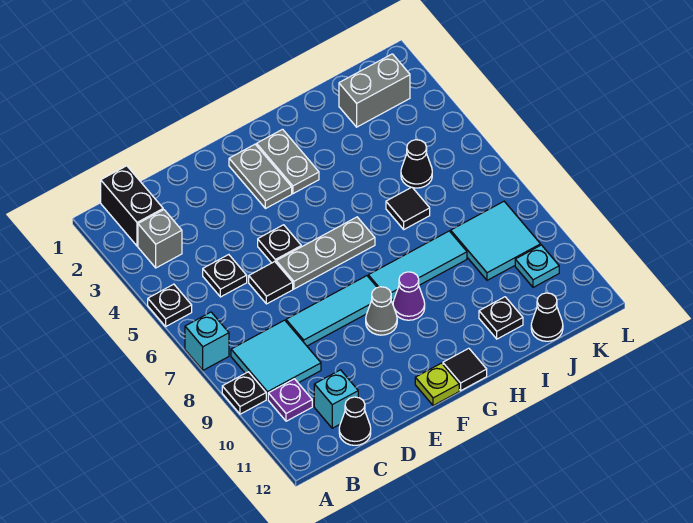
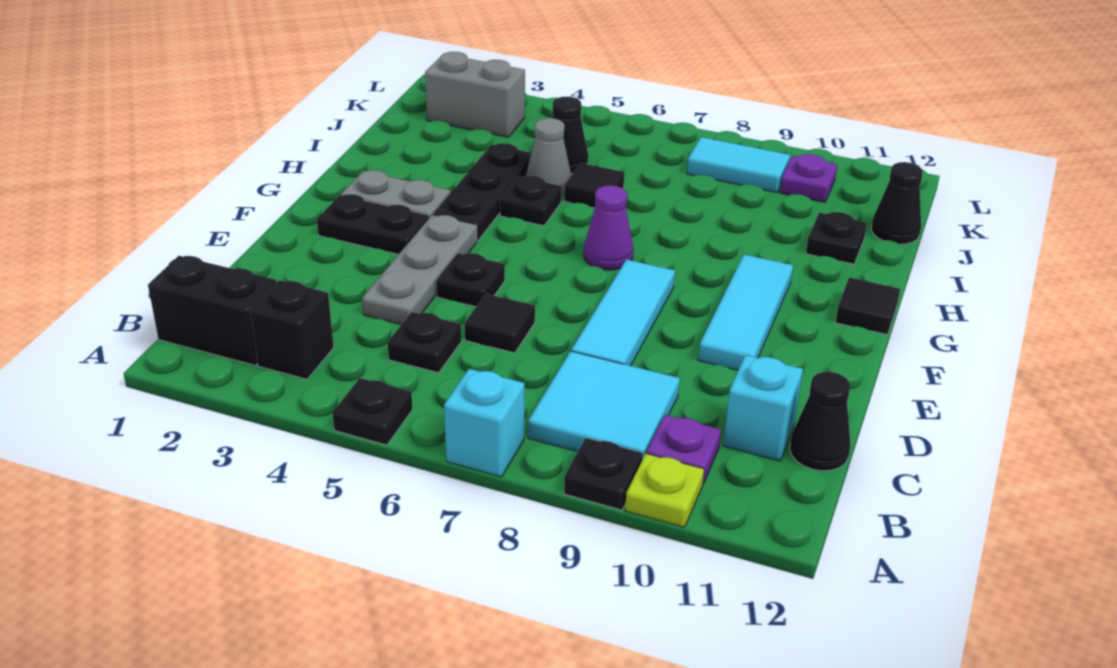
grey brick B3 level 1 -> black brick B3 level 1
grey plate E6:G6 level 1 -> grey plate D4:F4 level 1
grey plate F2:F3 level 1 -> black plate F2:F3 level 1
grey cone F9 level 1 -> grey cone I5 level 1
lime plate F12 level 1 -> lime plate A10 level 1
none -> black plate G4:I4 level 1
cyan tile G8:I8 level 1 -> cyan tile E10:G10 level 1
purple cone G9 level 1 -> purple cone G7 level 1
none -> black plate H5 level 1
grey brick J2:K2 level 1 -> grey brick K2:K3 level 1
cyan tile J8:K9 level 1 -> cyan tile K8:K9 level 1
cyan plate K10 level 1 -> purple plate K10 level 1

